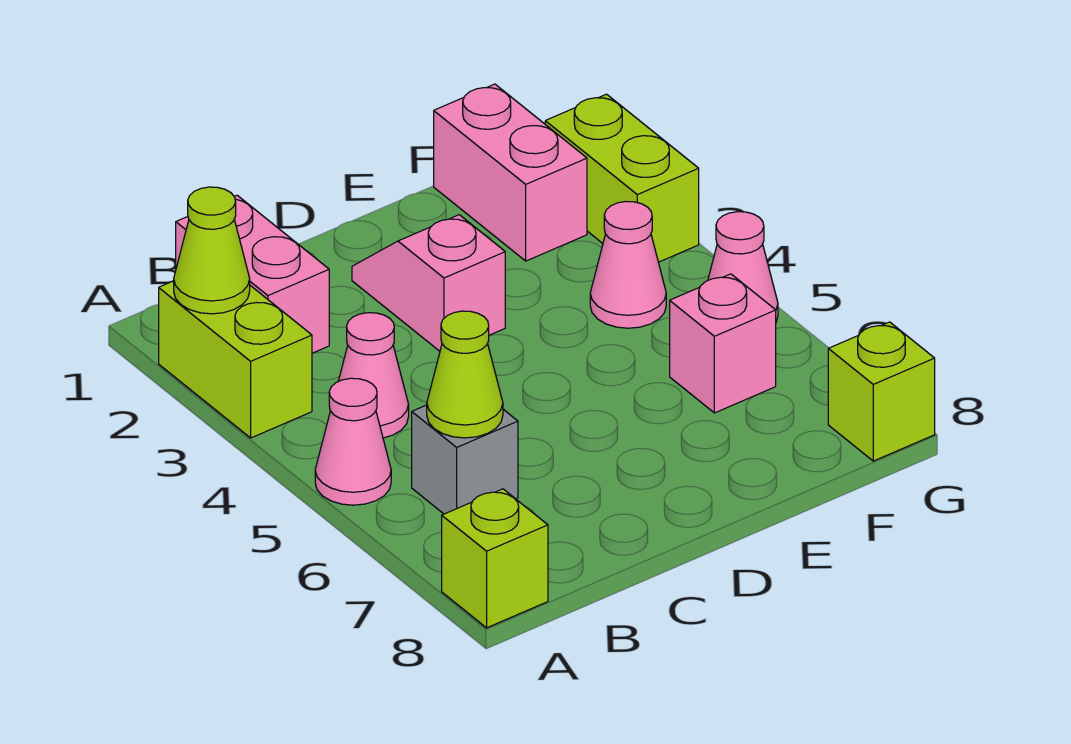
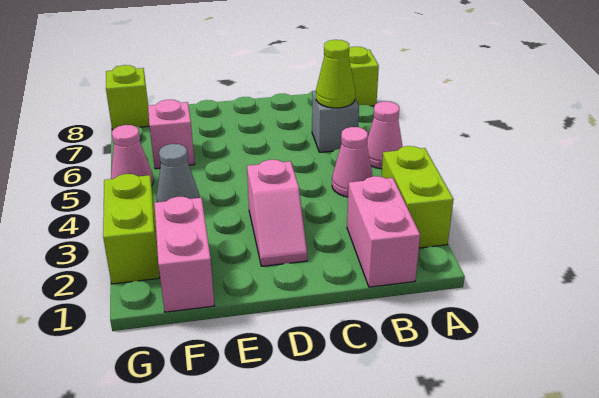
lime cone A2 level 2 -> none
pink cone F4 level 1 -> grey cone F4 level 1

